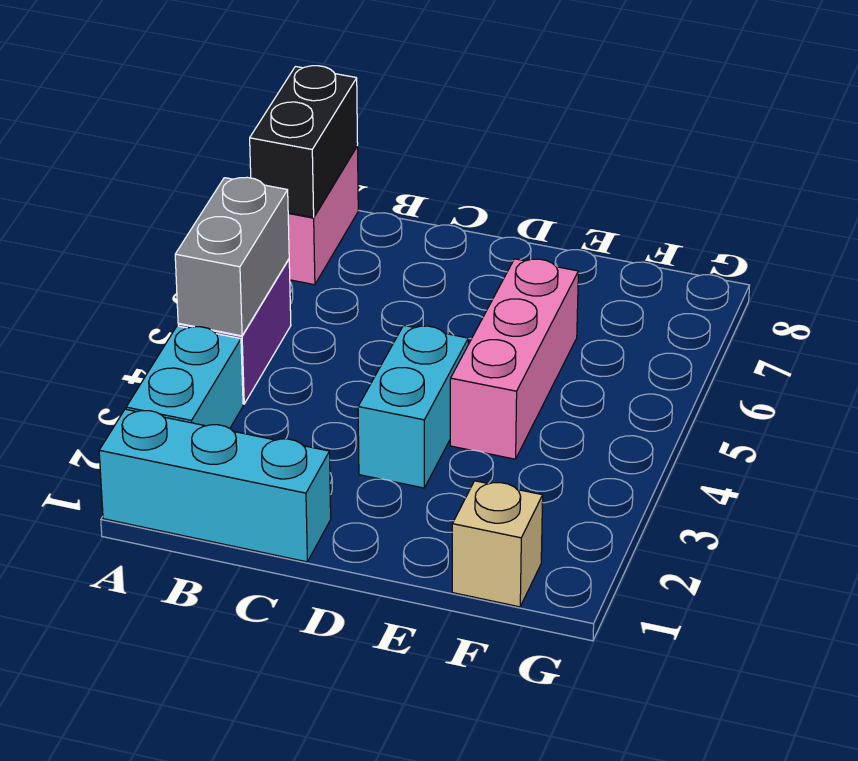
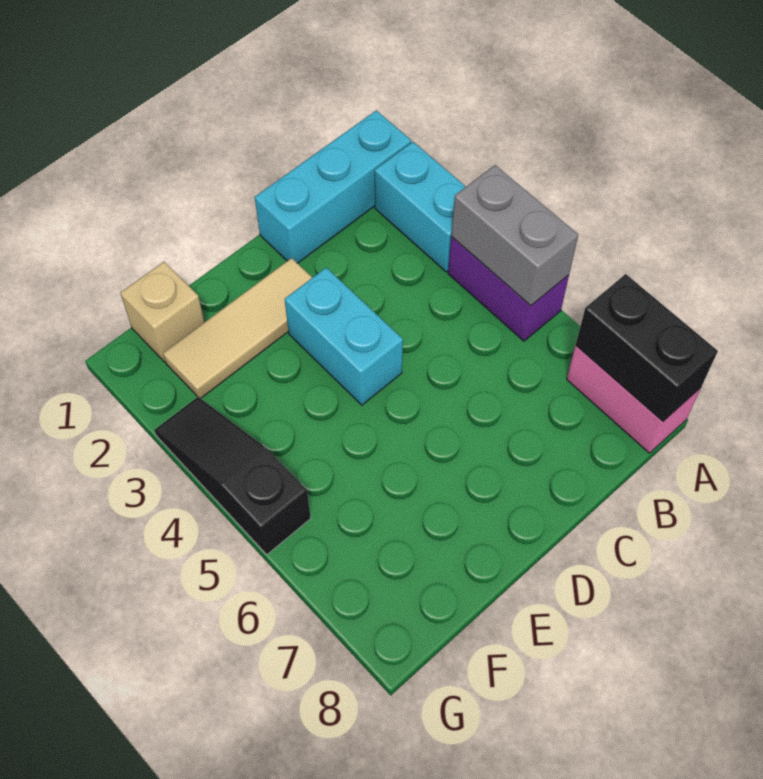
none -> tan tile D2:F2 level 1
pink brick E4:E6 level 1 -> none
none -> black slope G3:G5 level 1 top 5

